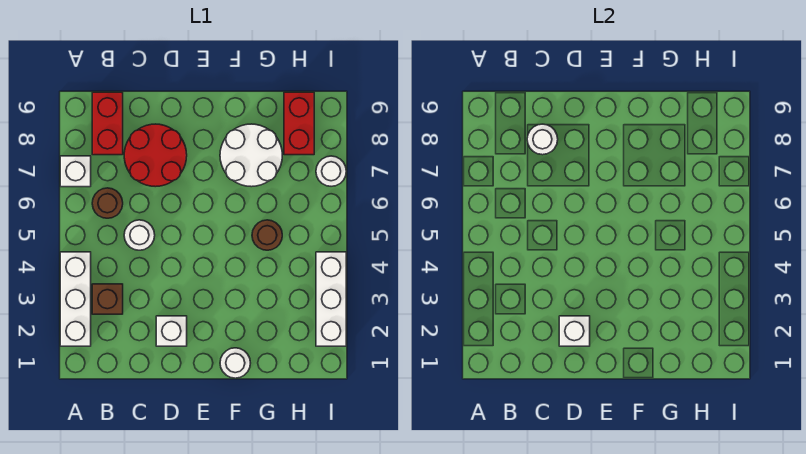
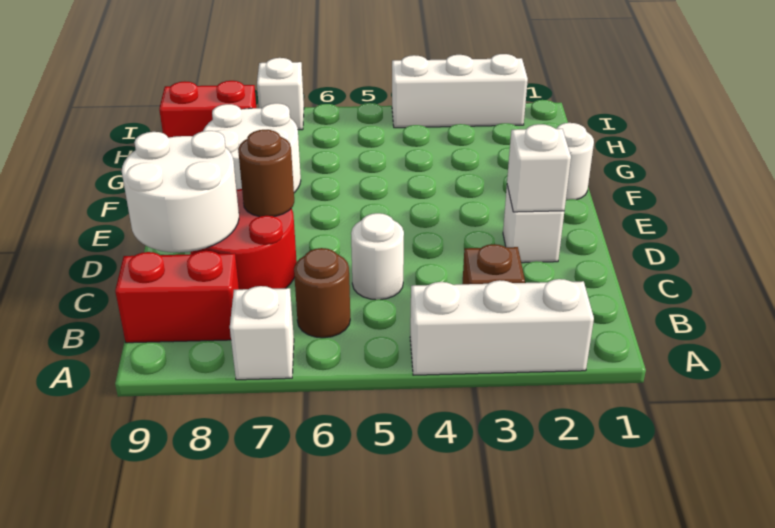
white round brick C8 level 2 -> white round brick C8:D9 level 2
brown round brick G5 level 1 -> brown round brick D7 level 2
white round brick I7 level 1 -> white brick I7 level 1

